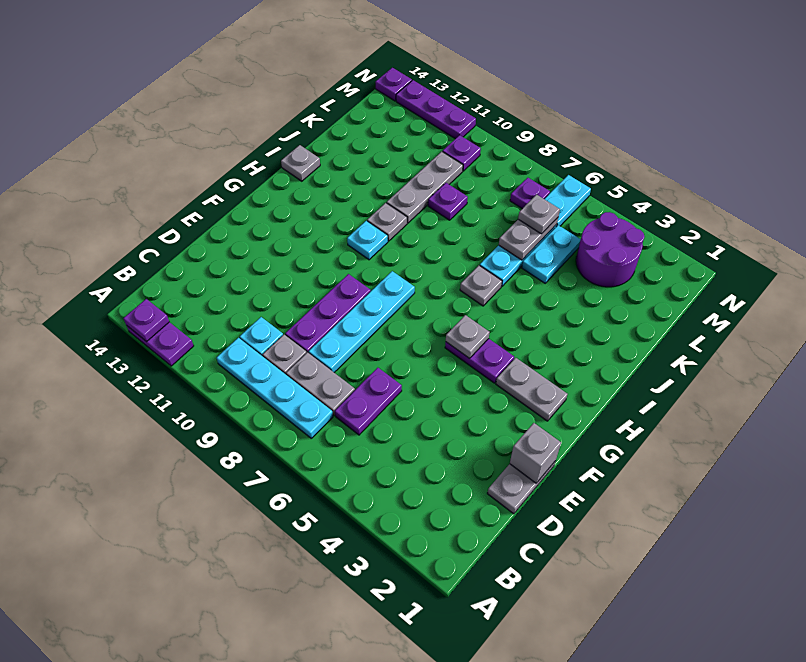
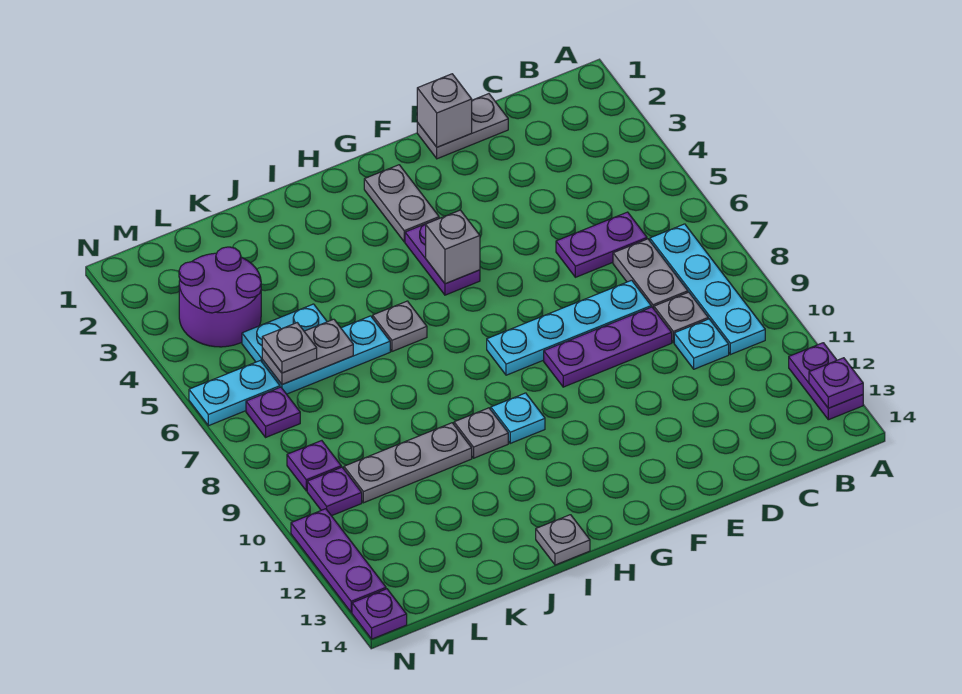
grey plate G5 level 2 -> grey brick G5 level 2
purple plate K9 level 1 -> purple plate M9 level 1

